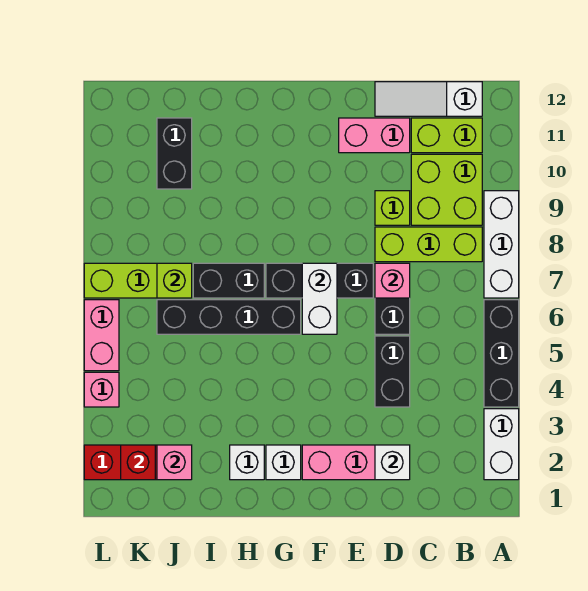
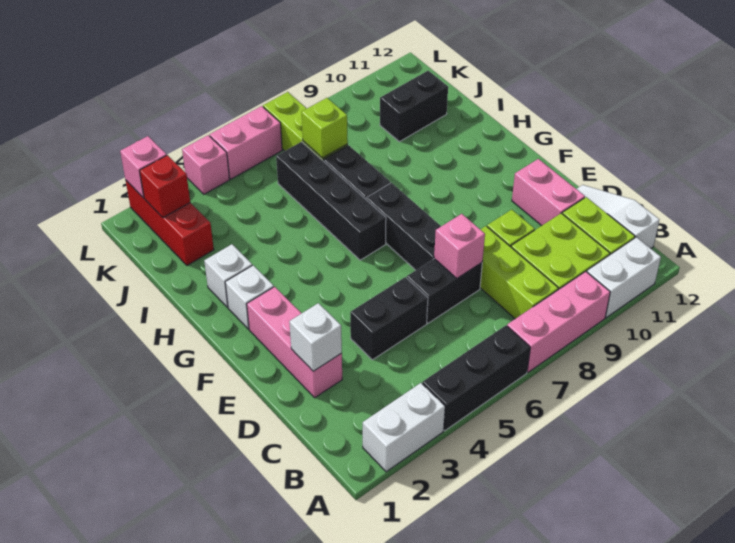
white brick A7:A9 level 1 -> pink brick A7:A9 level 1
white brick F6:F7 level 2 -> white brick A10:A11 level 1
pink brick J2 level 2 -> pink brick L2 level 2

